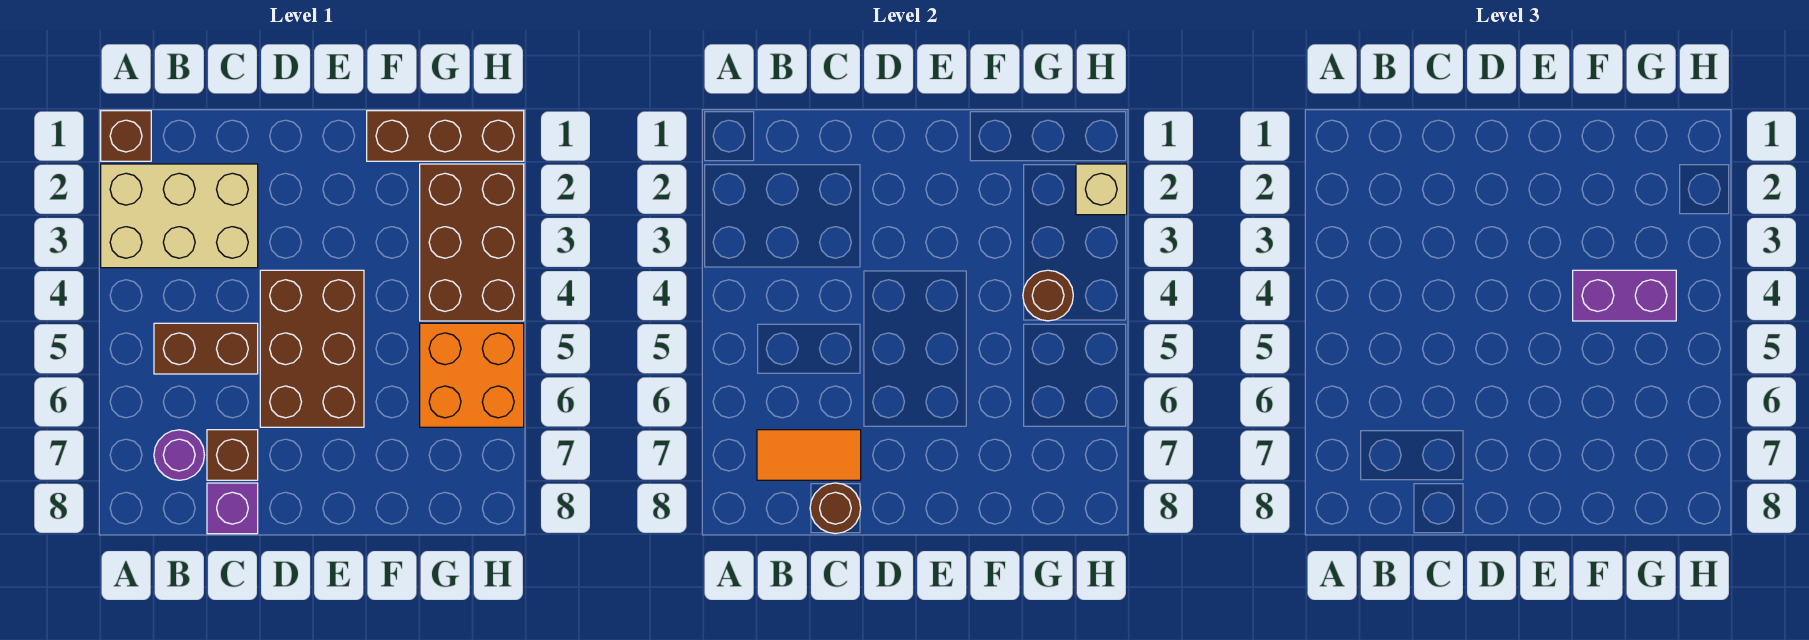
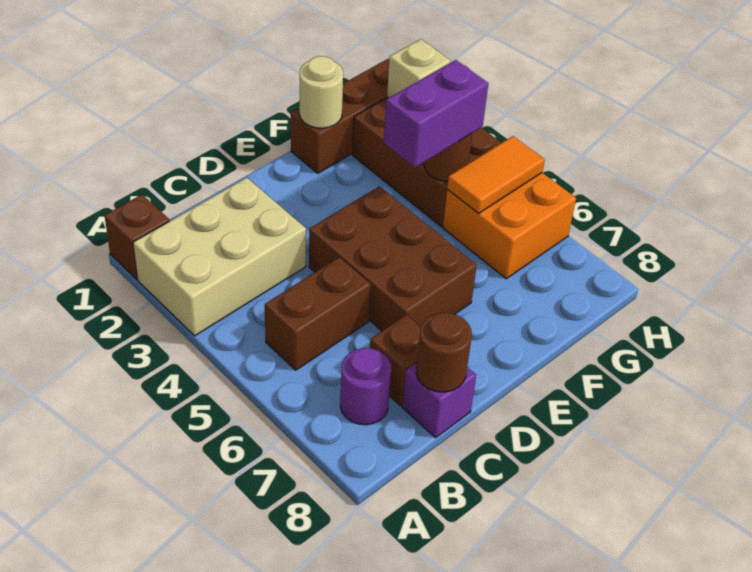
orange tile B7:C7 level 2 -> orange tile G5:H5 level 2
none -> tan round brick F1 level 2

